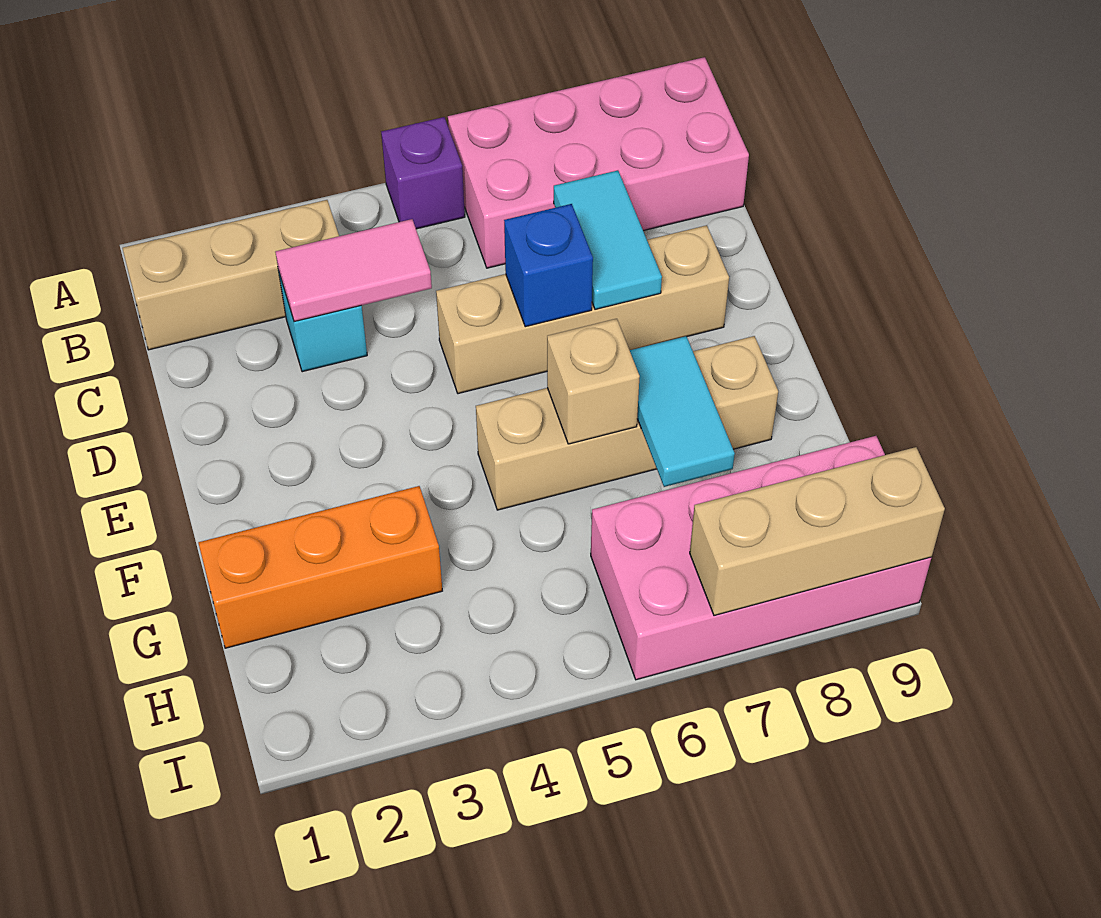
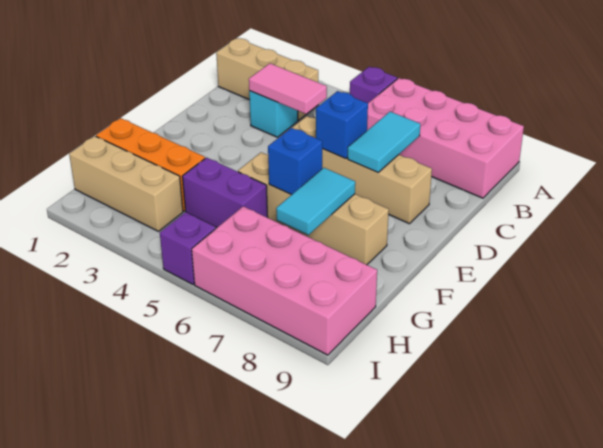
tan brick F6 level 2 -> blue brick F6 level 2
none -> purple brick G4:G5 level 1
none -> purple brick I5 level 1
tan brick I7:I9 level 2 -> tan brick H1:H3 level 1

